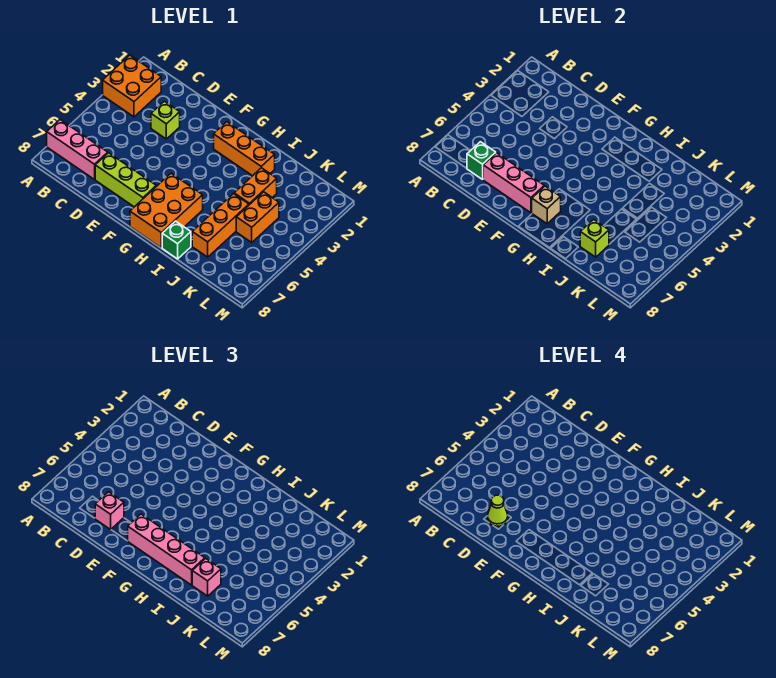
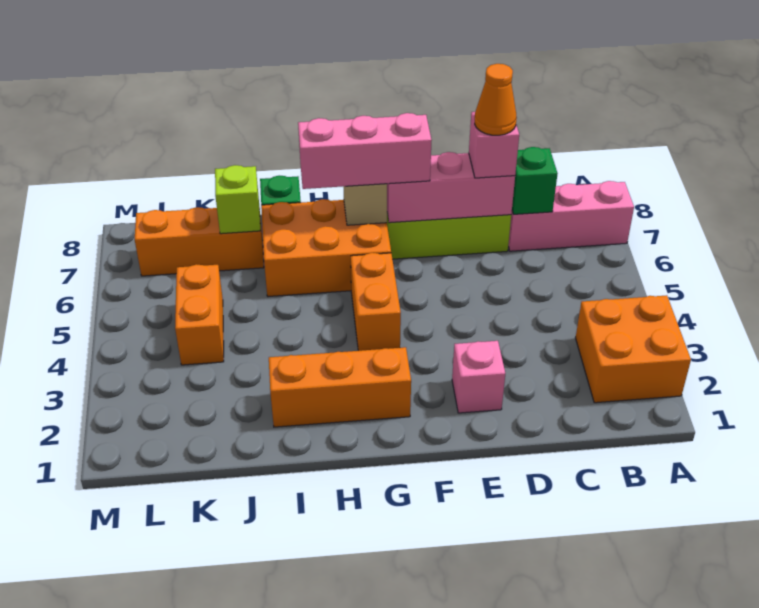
lime brick D3 level 1 -> none
lime cone D7 level 4 -> orange cone D7 level 4
pink brick F7:I7 level 3 -> pink brick F7:H7 level 3
orange brick G6:H8 level 1 -> orange brick G6:I7 level 1
orange brick J3:J4 level 1 -> orange brick G4:G5 level 1
orange brick J5:J7 level 1 -> orange brick J7:L7 level 1
pink brick J7 level 3 -> pink brick E2 level 1

